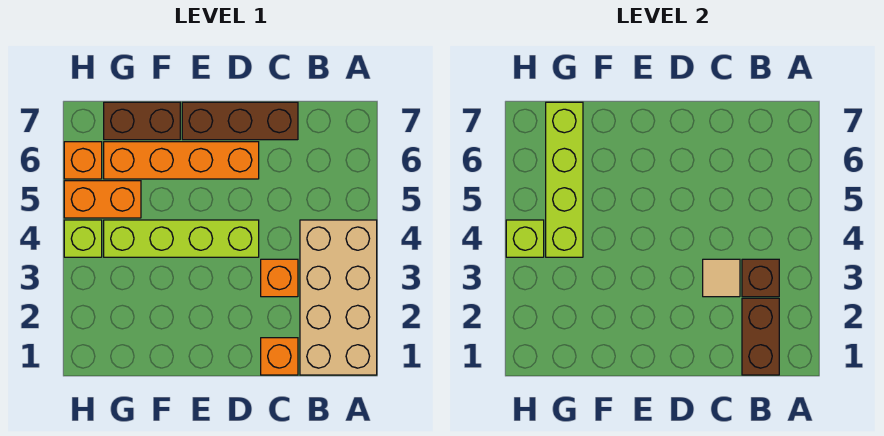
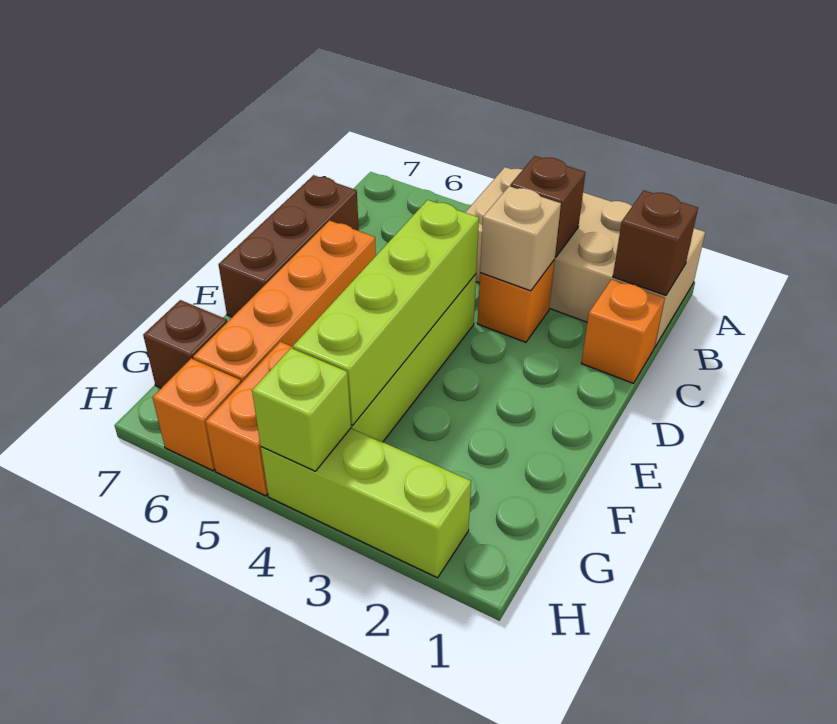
brown brick B1:B2 level 2 -> brown brick B1 level 2
tan tile C3 level 2 -> tan brick C3 level 2
brown brick F7:G7 level 1 -> brown brick G7 level 1
lime brick G4:G7 level 2 -> lime brick D4:G4 level 2
lime brick H4 level 1 -> lime brick H2:H4 level 1

